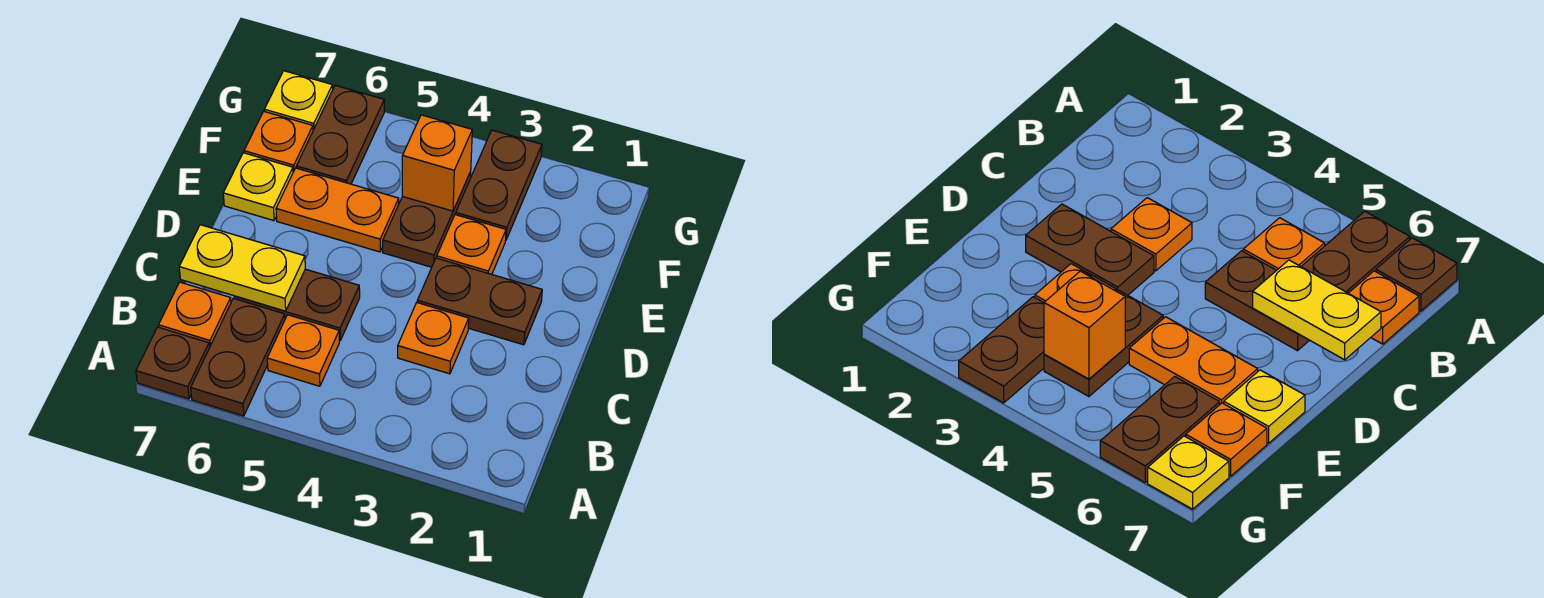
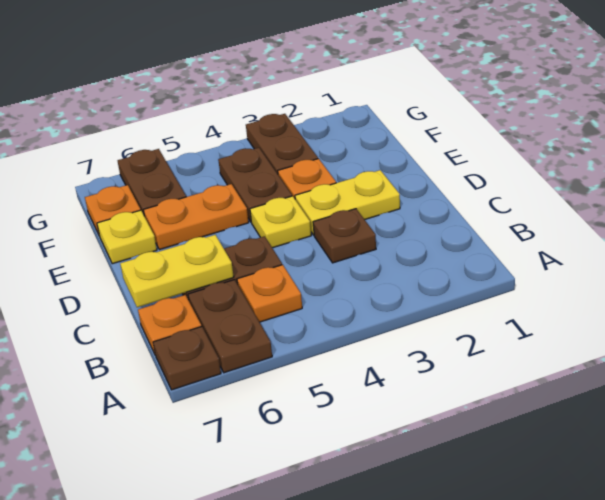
orange plate C3 level 1 -> brown plate C3 level 1
brown plate D2:D3 level 1 -> yellow plate D2:D3 level 1
orange brick F4 level 2 -> none
yellow plate G7 level 1 -> yellow plate D4 level 1

